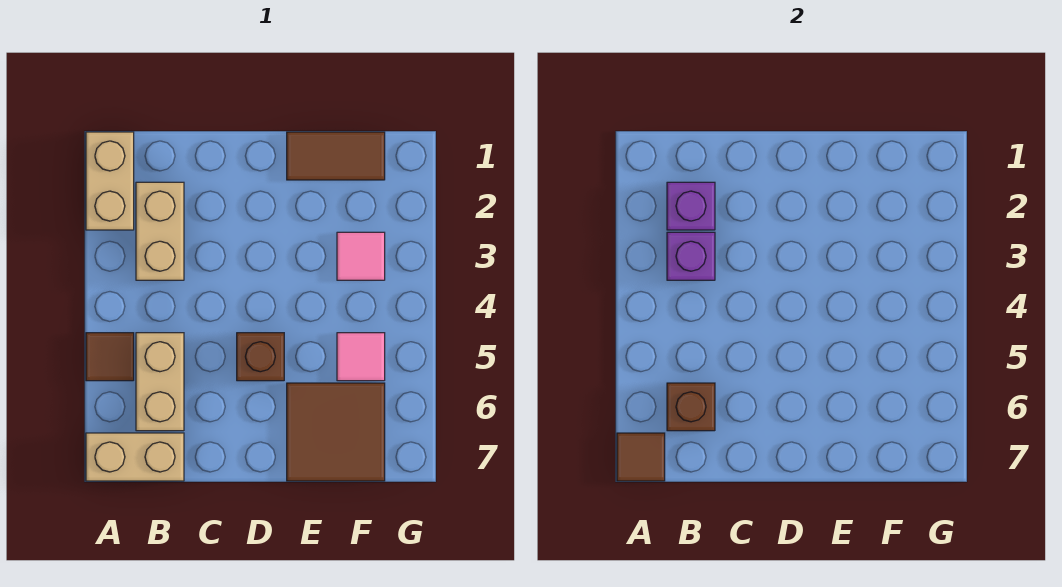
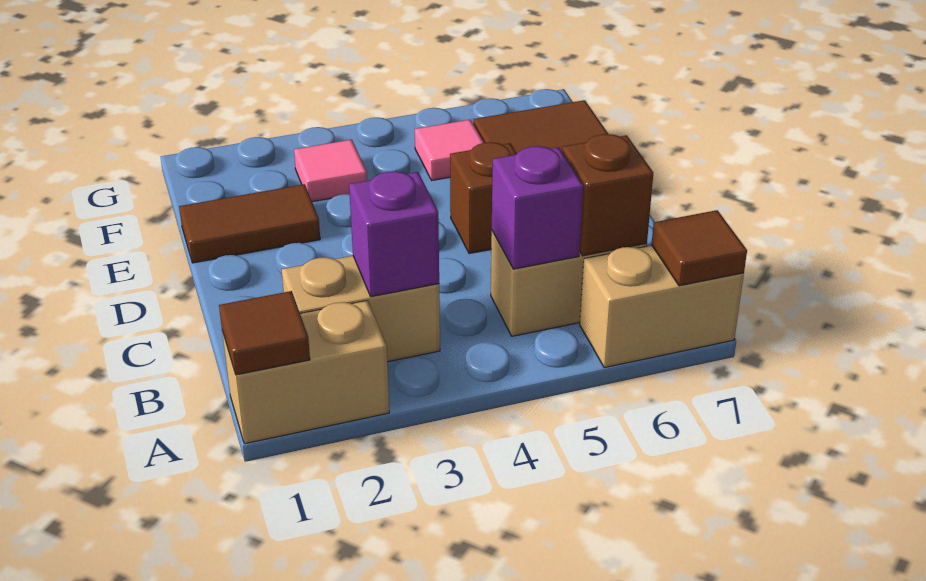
brown tile A5 level 1 -> brown tile A1 level 2
tan brick A7:B7 level 1 -> tan brick A6:A7 level 1
purple brick B2 level 2 -> purple brick B5 level 2
brown tile E1:F1 level 1 -> brown tile E1:E2 level 1

